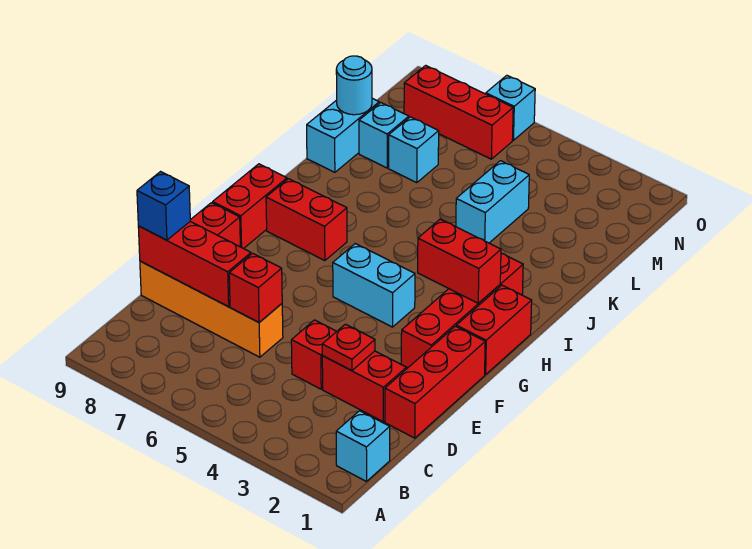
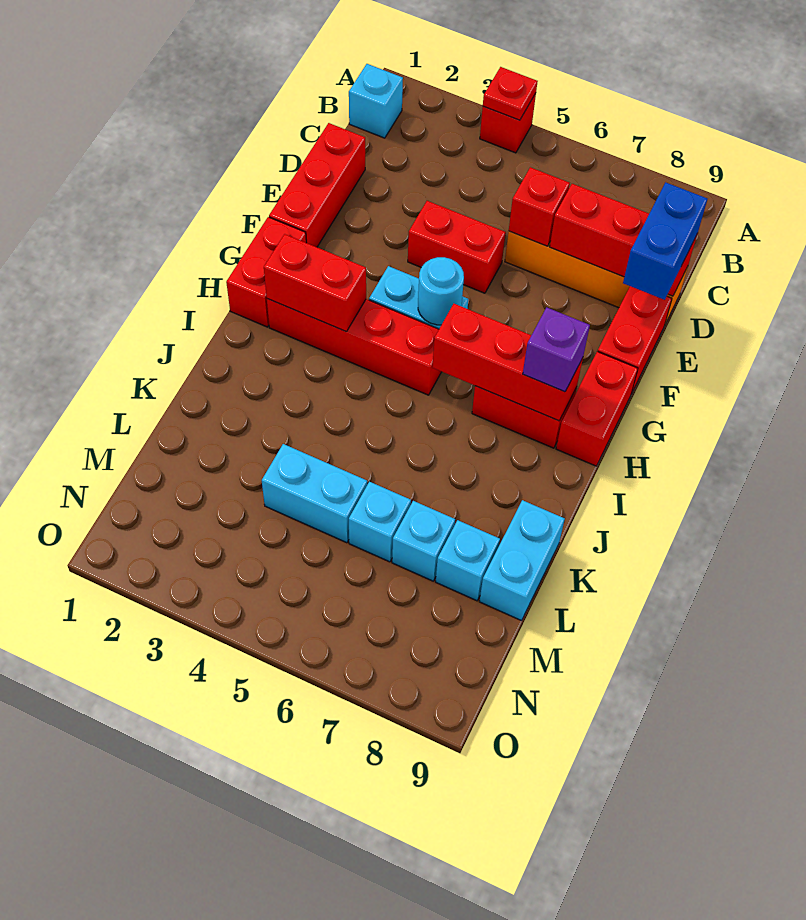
red brick D2:D3 level 1 -> red brick E4:E5 level 1
red plate D3 level 2 -> red plate A4 level 2
red brick D4 level 1 -> red brick A4 level 1
blue brick D9 level 3 -> blue brick D9:E9 level 3
red brick F2:I2 level 1 -> red brick H2:H5 level 1
none -> purple brick H8 level 3
cyan brick K4:L4 level 1 -> cyan brick L4:L5 level 1
cyan round brick L9 level 2 -> cyan round brick G5 level 2
red brick N6:N8 level 1 -> red brick H6:H8 level 2
cyan brick O6 level 1 -> cyan brick L6 level 1

